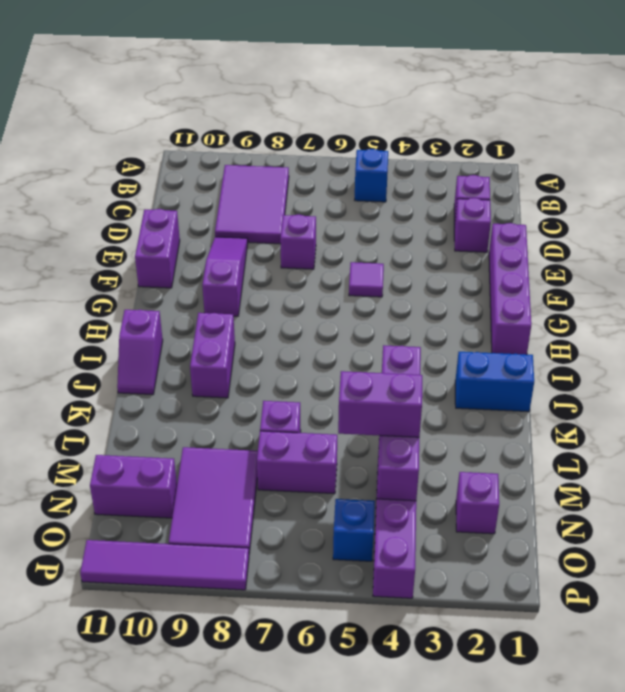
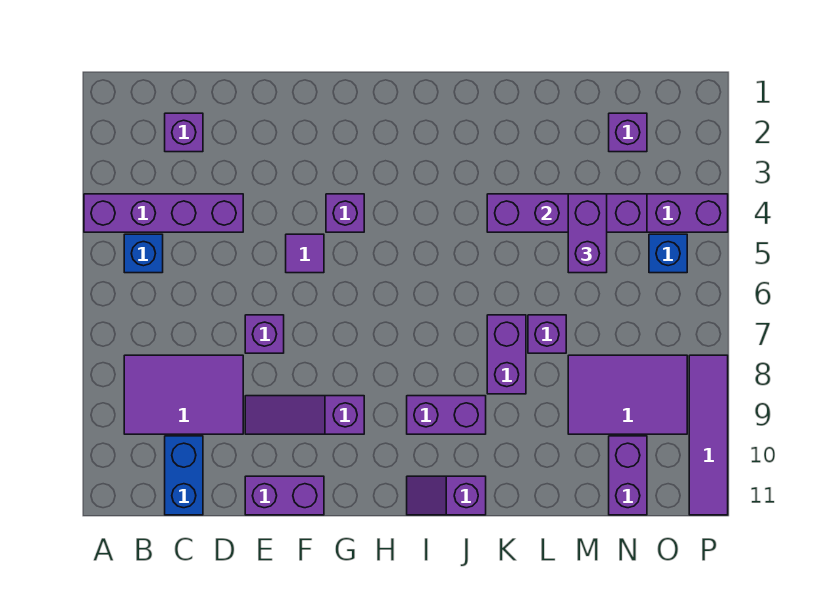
purple brick D2 level 1 -> purple brick G4 level 1
purple brick E1:H1 level 1 -> purple brick A4:D4 level 1
purple slope I11:J11 level 1 top I -> purple slope I11:J11 level 1 top J
blue brick J1:J2 level 1 -> blue brick C10:C11 level 1
purple brick M6:M7 level 1 -> purple brick K7:K8 level 1

